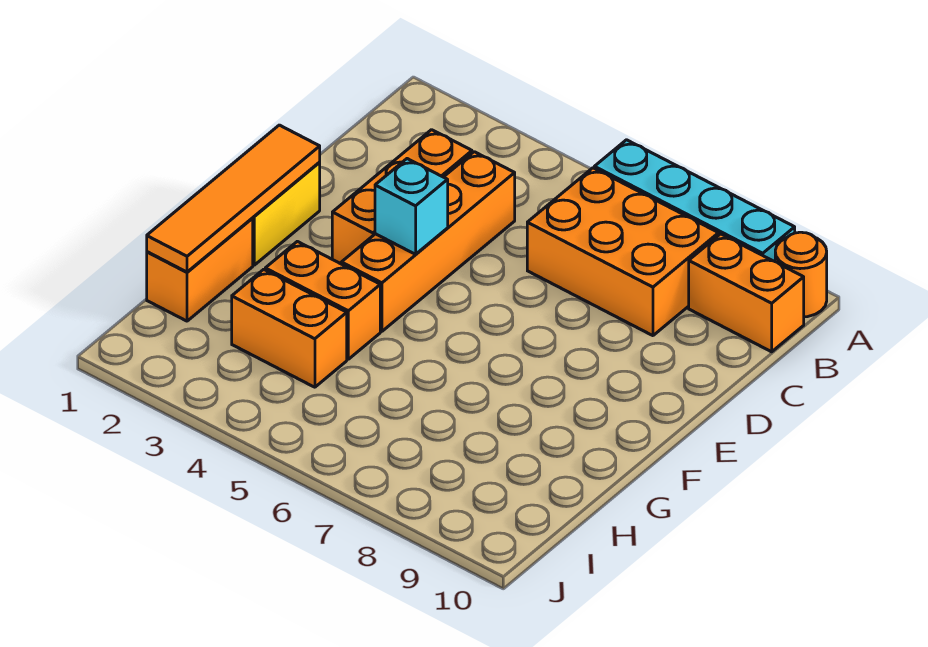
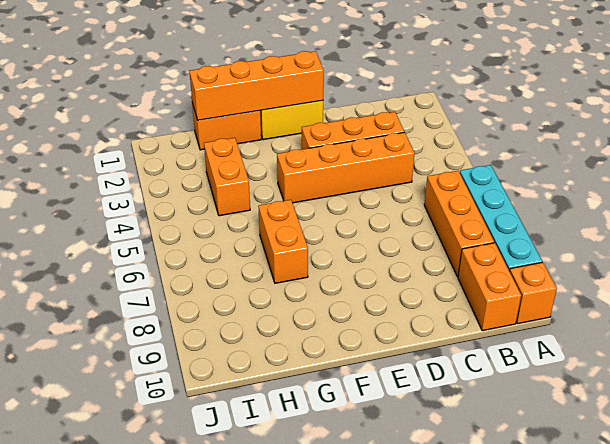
orange round brick A10 level 1 -> orange brick A10 level 1
orange brick B6:C8 level 1 -> orange brick B6:B8 level 1
orange tile E1:H1 level 2 -> orange brick E1:H1 level 2
cyan brick E4 level 2 -> none
orange brick G3:G4 level 1 -> orange brick G6:G7 level 1

